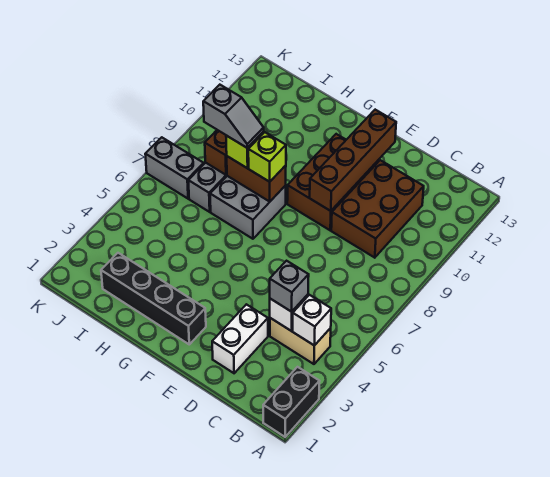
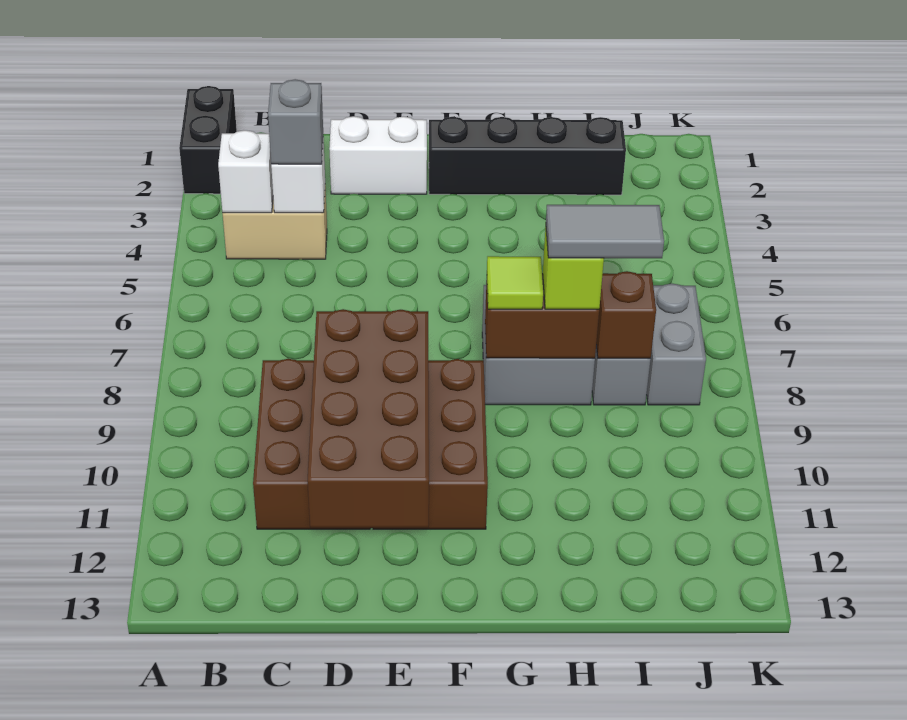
white brick D2:D3 level 1 -> white brick D2:E2 level 1
brown brick E9:E12 level 2 -> brown brick D9:E12 level 2
lime brick G8 level 3 -> lime tile G8 level 3
grey slope H8:I8 level 4 top I -> grey tile H8:I8 level 4
grey brick J7:K7 level 1 -> grey brick J7:J8 level 1

